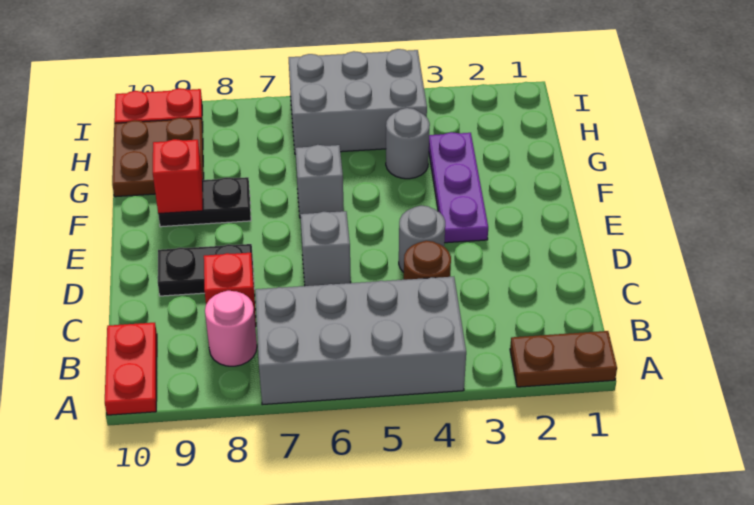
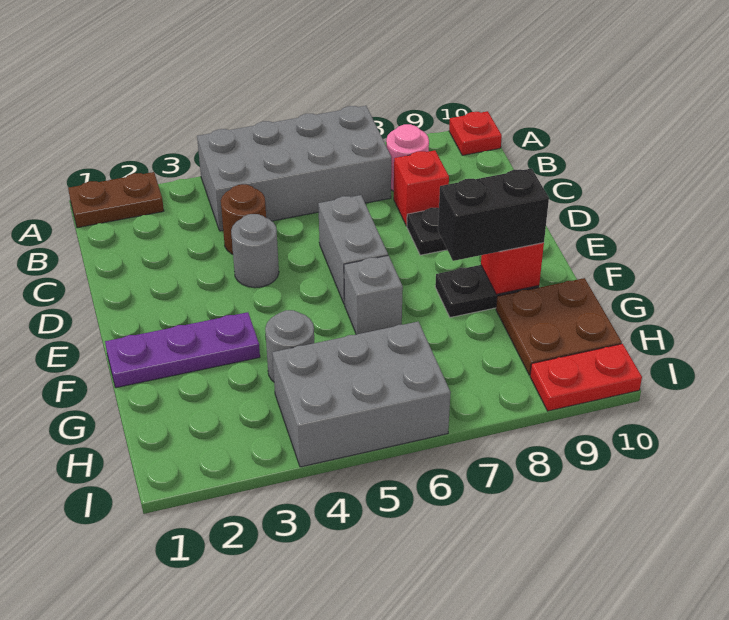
red plate A10:B10 level 1 -> red plate A10 level 1
grey brick D6 level 1 -> grey brick D6:E6 level 1
purple plate E3:G3 level 1 -> purple plate F1:F3 level 1
none -> black brick F8:F9 level 3

